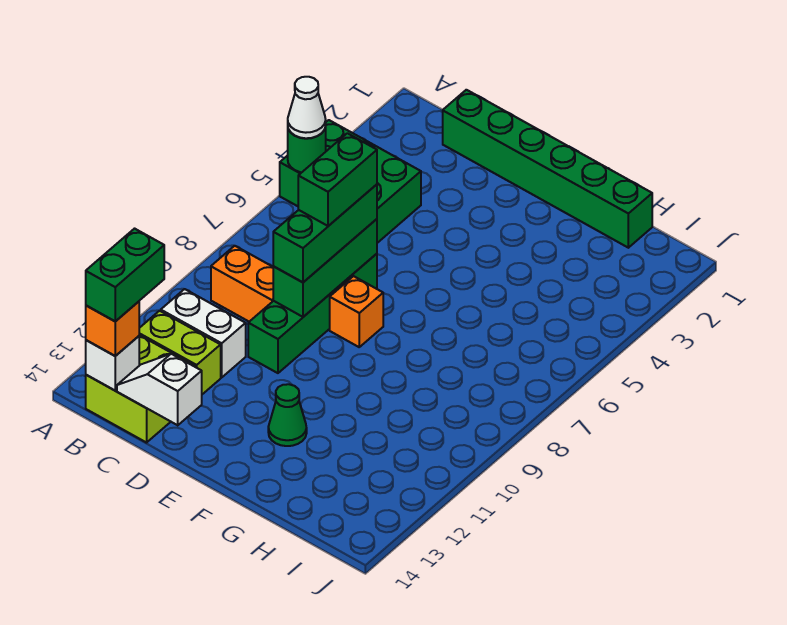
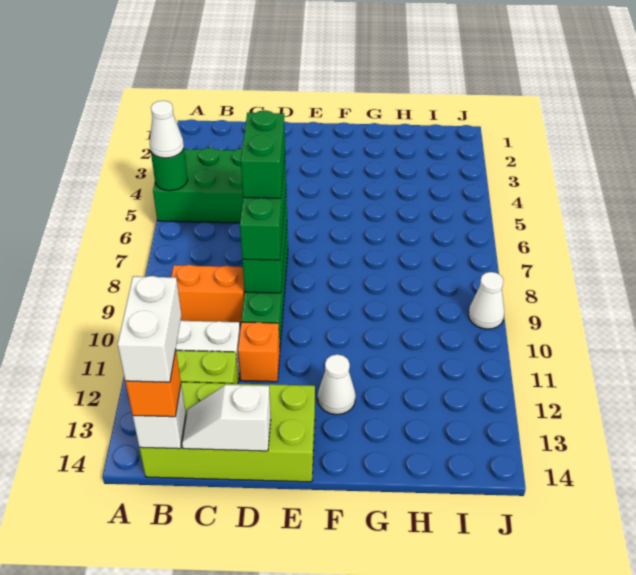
lime brick B13:C14 level 1 -> lime brick B13:E14 level 1
green brick B13:B14 level 4 -> white brick B13:B14 level 4
green brick C1:H1 level 1 -> none
orange brick E8 level 1 -> orange brick D11 level 1
green cone F12 level 1 -> white cone F12 level 1
none -> white cone J9 level 1

